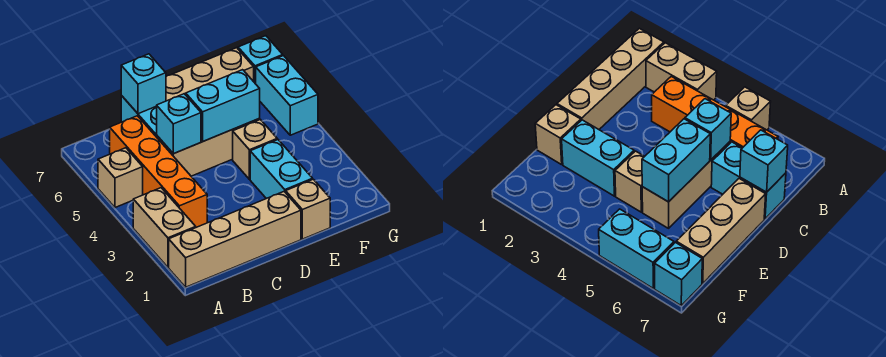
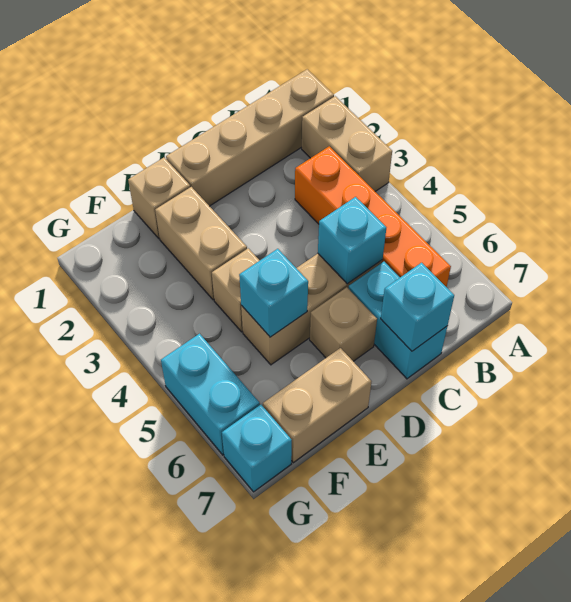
tan brick A5 level 1 -> tan brick D6 level 1
cyan brick D5:E5 level 2 -> cyan brick E5 level 2
tan brick D7:F7 level 1 -> tan brick E7:F7 level 1
cyan brick E2:E3 level 1 -> tan brick E2:E3 level 1

